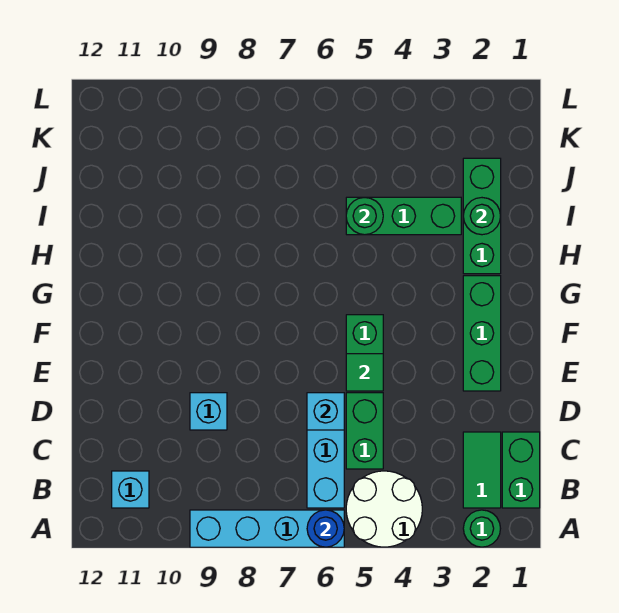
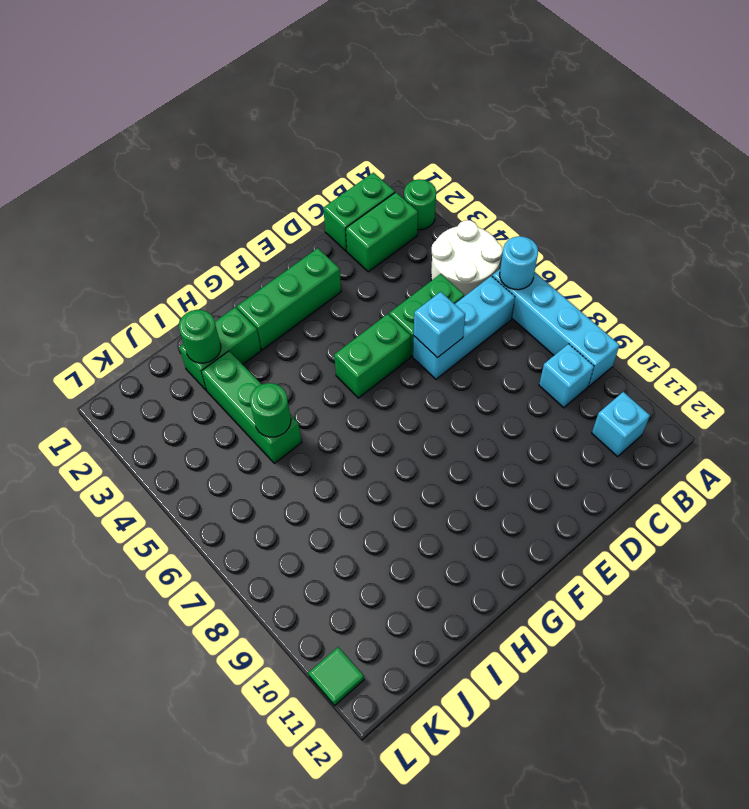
blue round brick A6 level 2 -> cyan round brick A6 level 2
green tile B2:C2 level 1 -> green brick B2:C2 level 1
cyan brick D9 level 1 -> cyan brick B9 level 1
green tile E5 level 2 -> green tile L11 level 1
green brick H2:J2 level 1 -> green brick H2:I2 level 1

